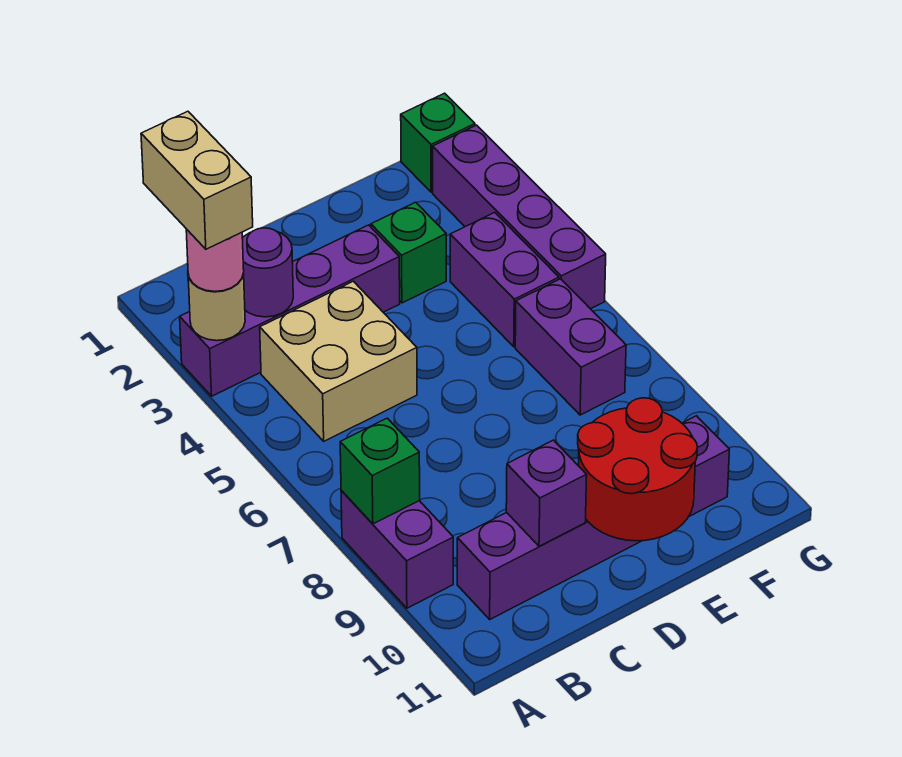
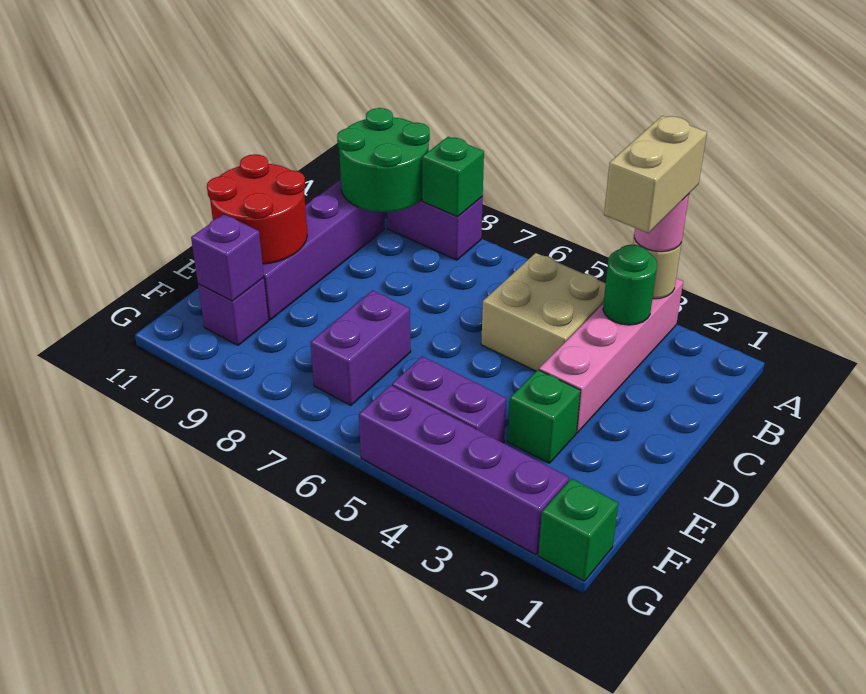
tan brick A2:A3 level 4 -> tan brick A3:B3 level 4
purple brick A3:D3 level 1 -> pink brick A3:D3 level 1
none -> green round brick A9:B10 level 2
purple round brick B3 level 2 -> green round brick B3 level 2
purple brick C10 level 2 -> purple brick F10 level 2
purple brick F6:F7 level 1 -> purple brick E7:F7 level 1

